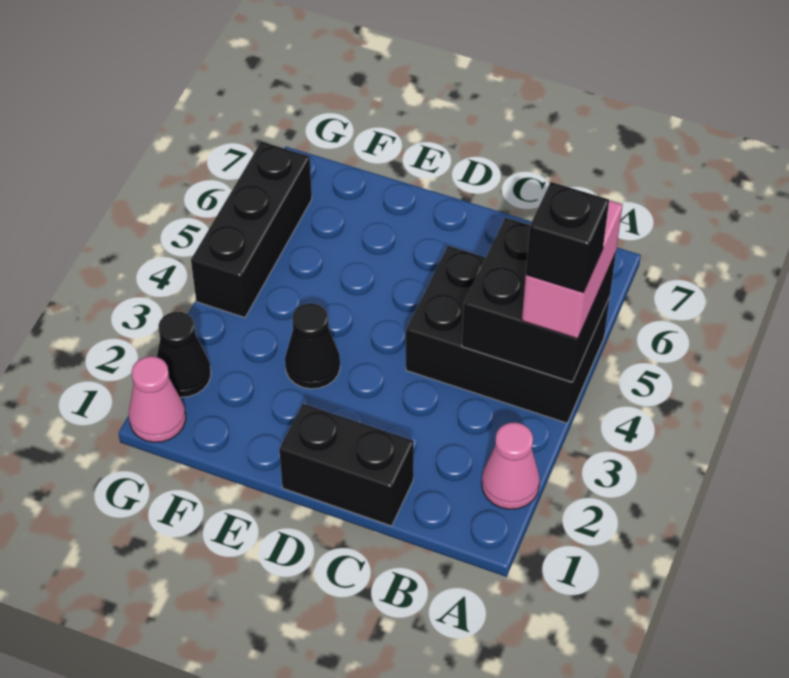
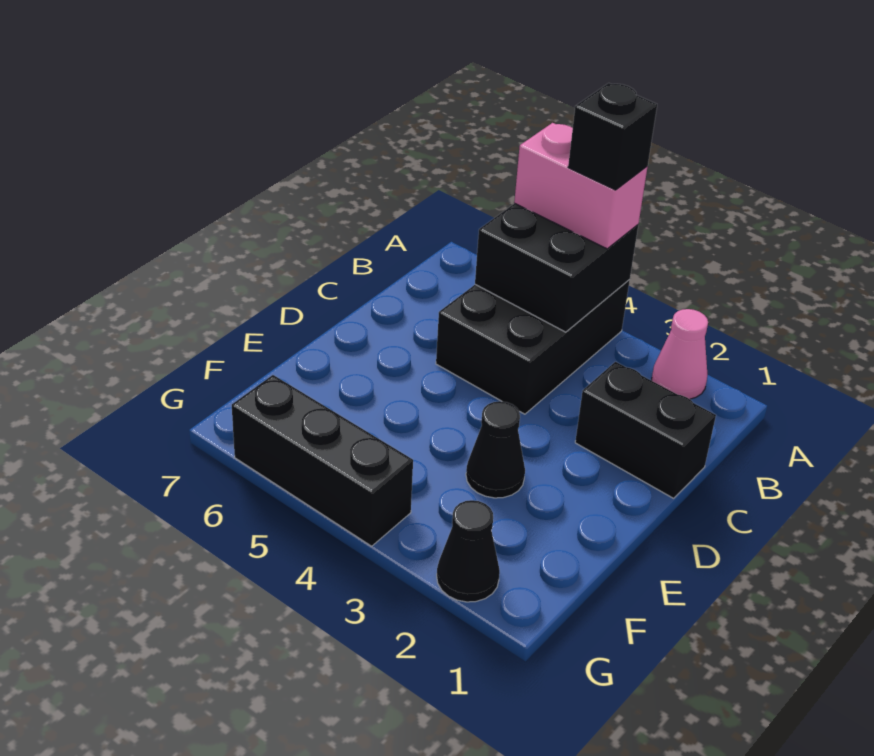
black brick C1:D1 level 1 -> black brick C1:C2 level 1
pink cone G1 level 1 -> none

